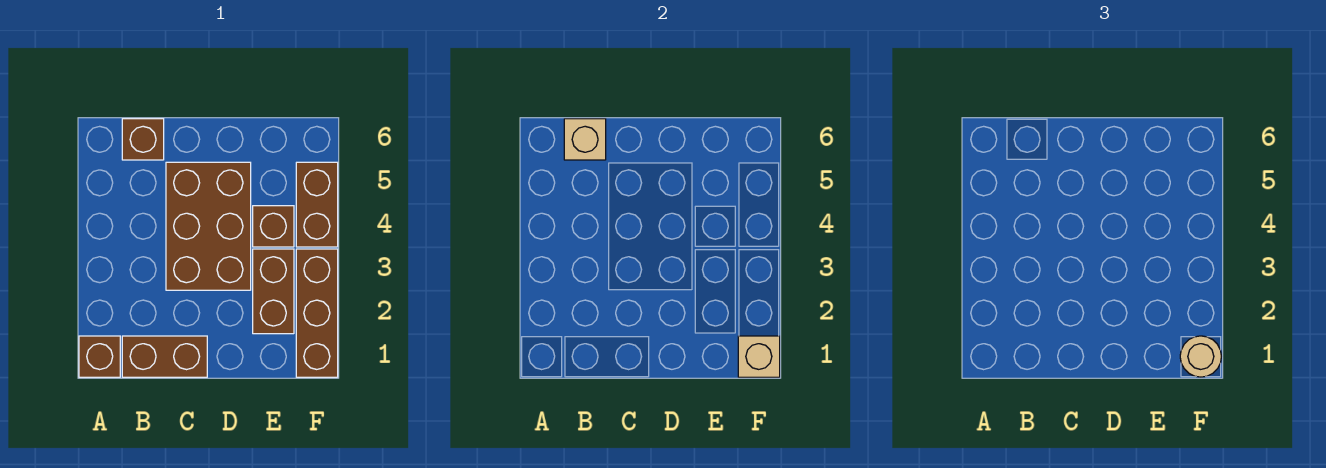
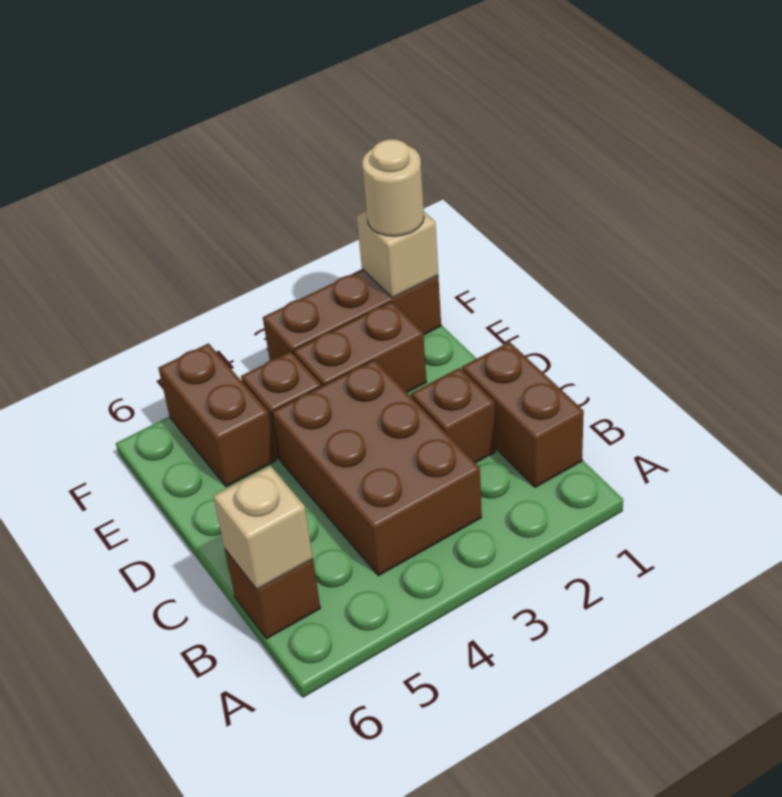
brown brick A1 level 1 -> brown brick C2 level 1
brown brick C3:D5 level 1 -> brown brick B3:D4 level 1
brown brick F4:F5 level 1 -> brown brick E5:F5 level 1

